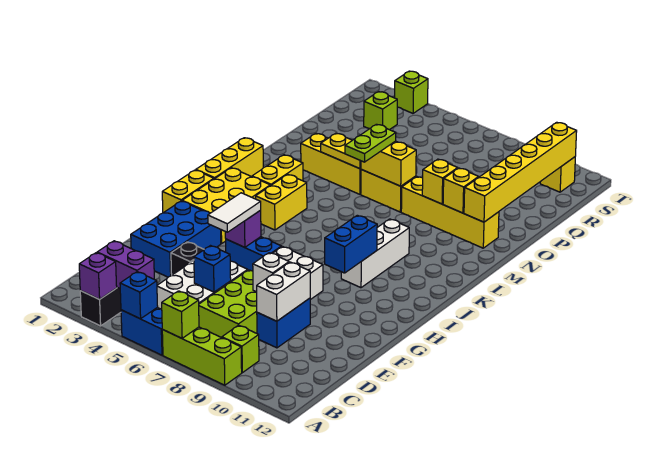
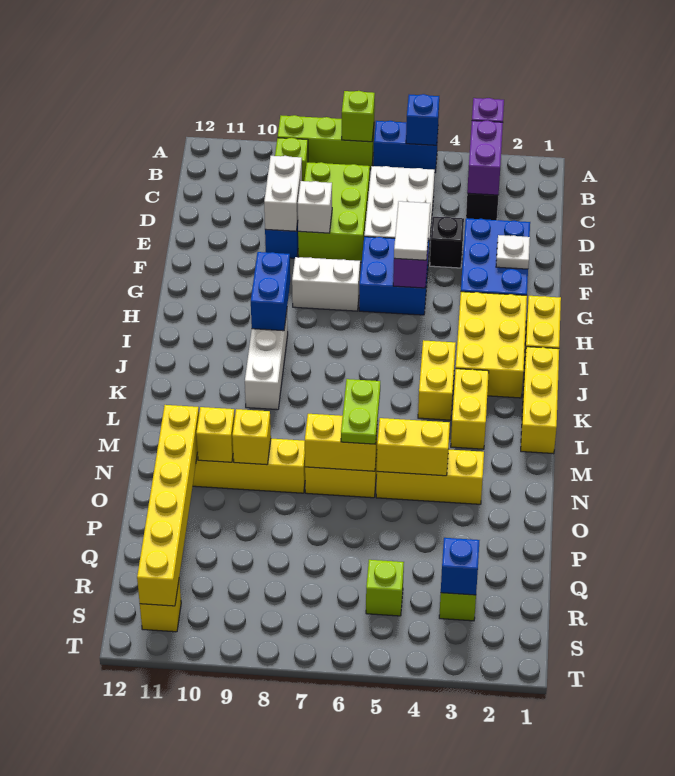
purple brick B3:B4 level 2 -> purple brick B3:C3 level 2
blue brick D6 level 2 -> blue brick R3 level 2
none -> white plate F2 level 2
blue brick G5:G6 level 1 -> blue brick F5:G6 level 1
yellow plate N4:N5 level 2 -> yellow brick N4:N5 level 2
lime brick T3 level 1 -> lime brick R5 level 1

